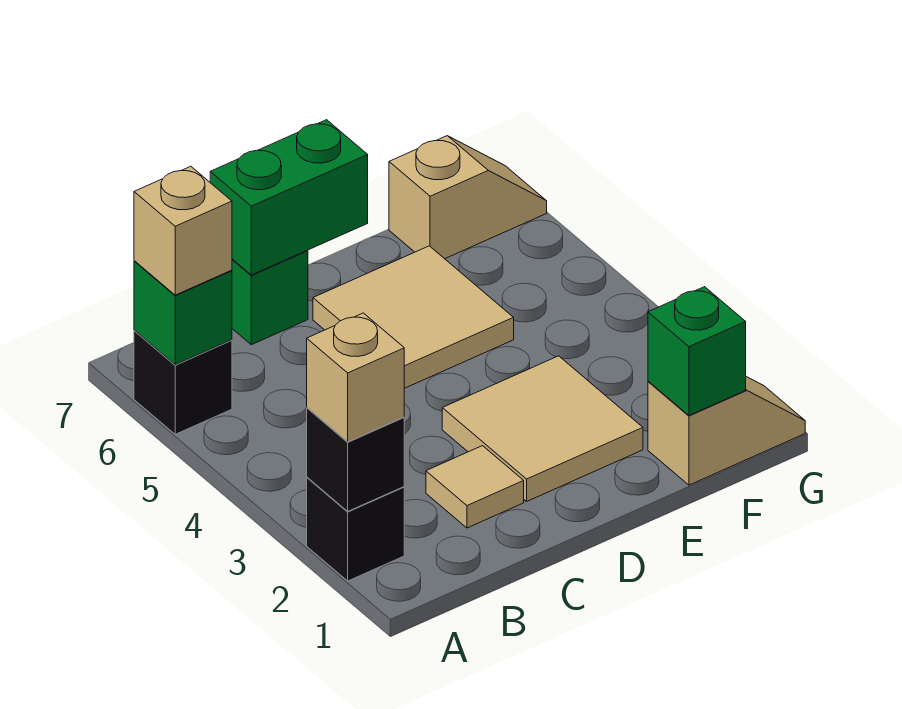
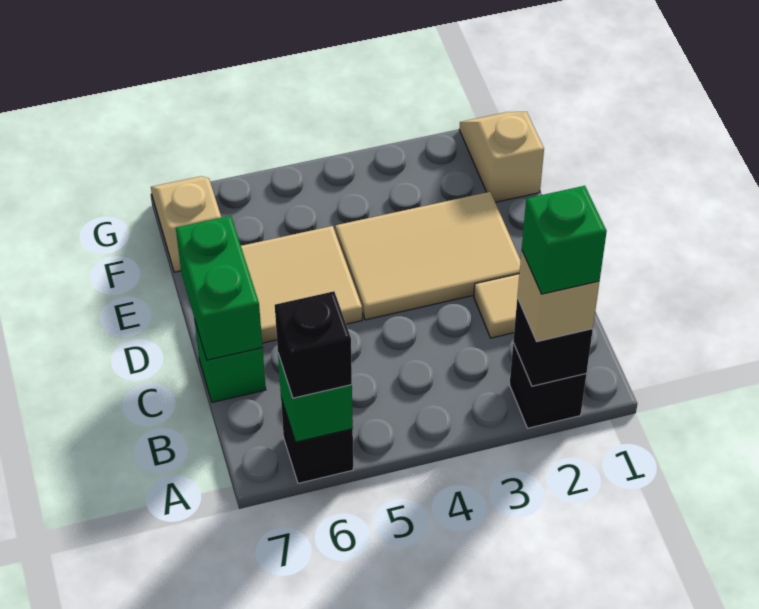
tan brick A6 level 3 -> black brick A6 level 3
tan tile D2:E3 level 1 -> tan tile D2:E4 level 1
green brick F1 level 2 -> green brick A2 level 4

